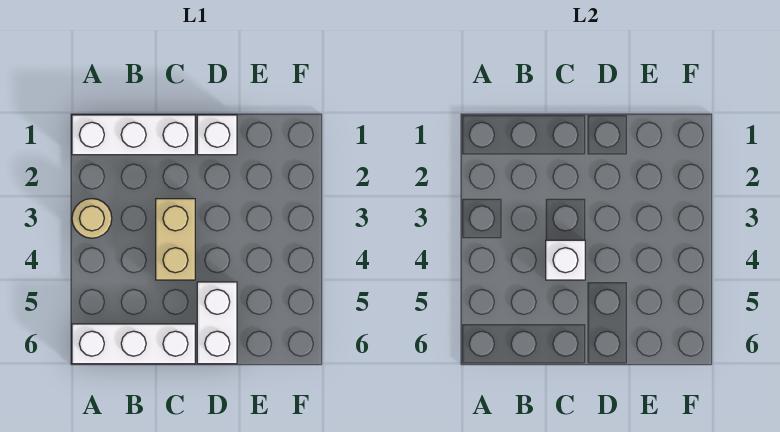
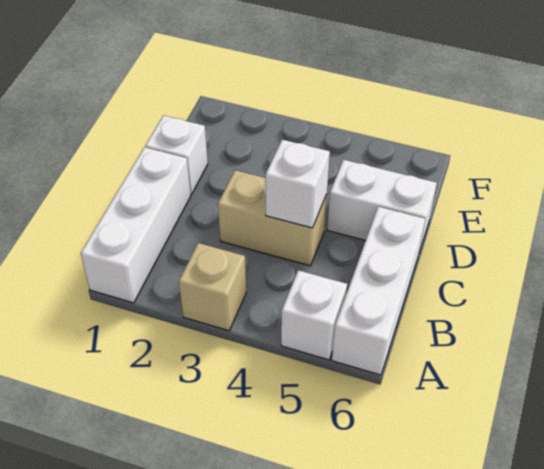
tan round brick A3 level 1 -> tan brick A3 level 1
none -> white brick A5 level 1

